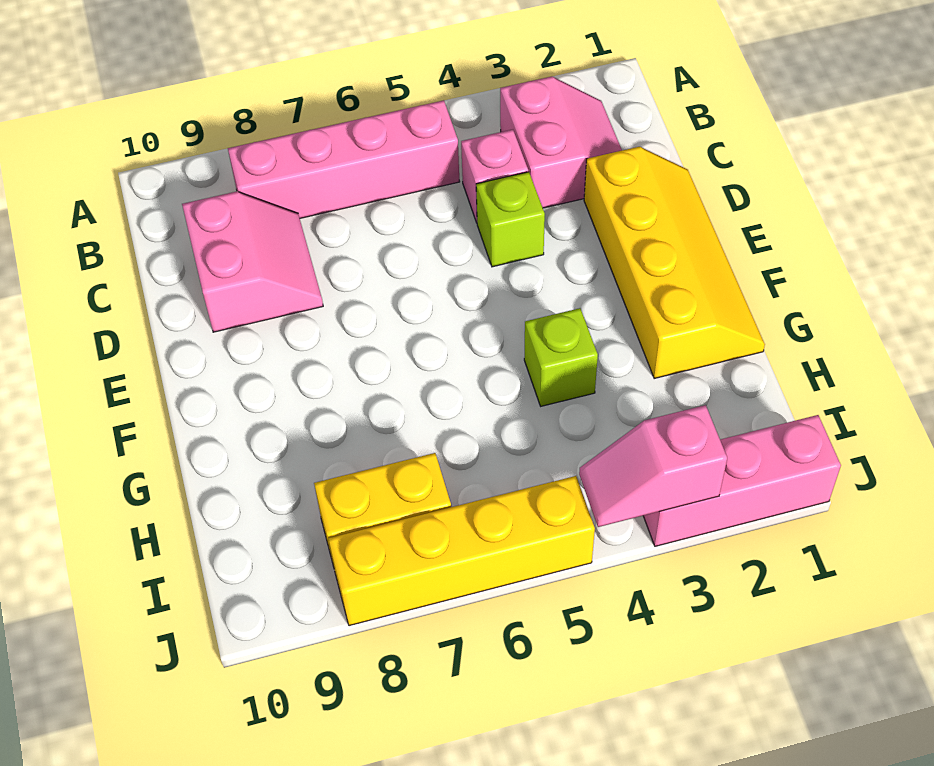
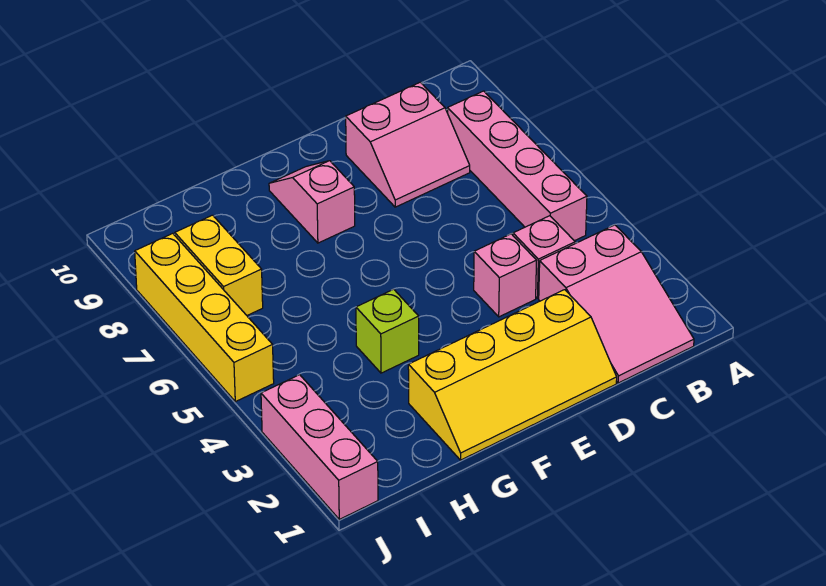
pink slope B2:C3 level 1 top 3 -> pink slope B1:C3 level 1 top 3
lime brick D4 level 1 -> pink brick D4 level 1
pink slope J3:J4 level 2 top 3 -> pink slope F8:F9 level 1 top 8

